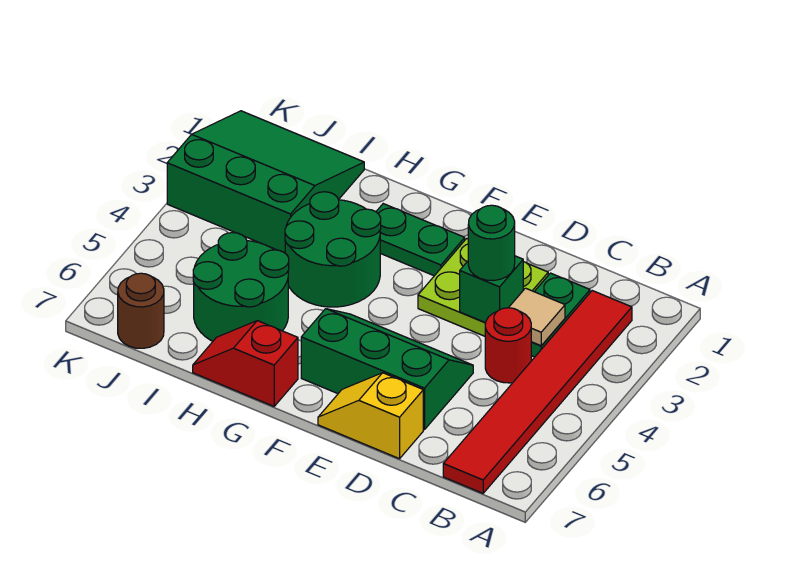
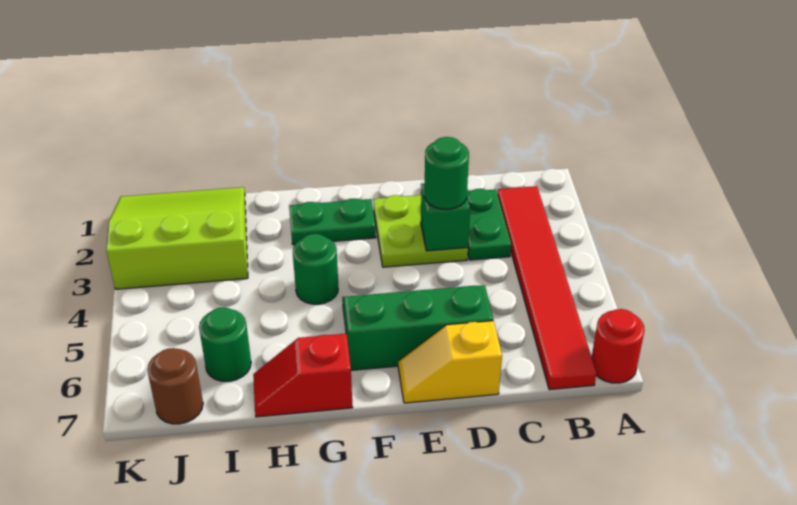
tan tile C3 level 2 -> none
red round brick C4 level 1 -> red round brick A7 level 1
green round brick G3:H4 level 1 -> green round brick G4 level 1
green round brick H5:I6 level 1 -> green round brick I6 level 1
green slope I1:K3 level 1 top 3 -> lime slope I1:K3 level 1 top 3

